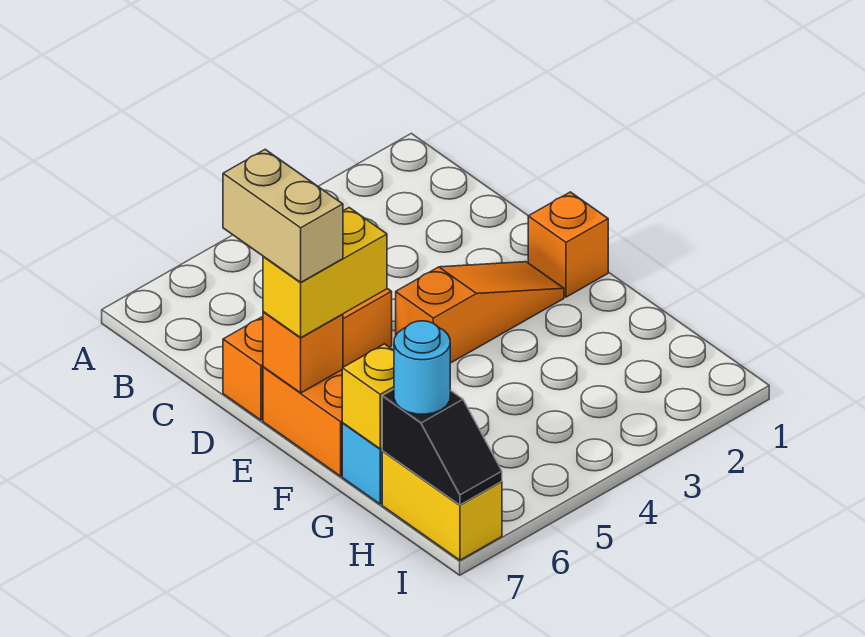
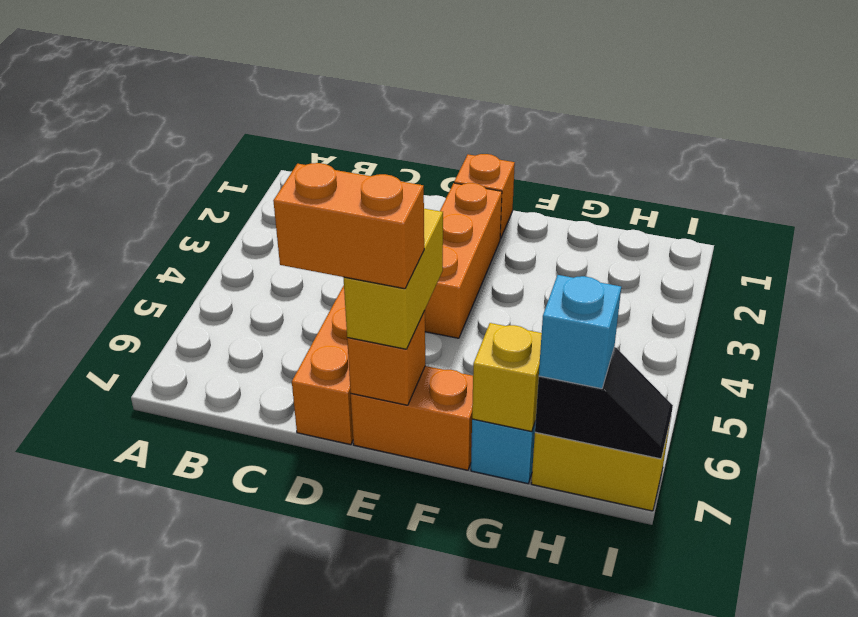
tan brick D7:E7 level 4 -> orange brick D7:E7 level 4
orange slope E2:E4 level 1 top 4 -> orange brick E2:E4 level 1
cyan round brick H7 level 3 -> cyan brick H7 level 3

